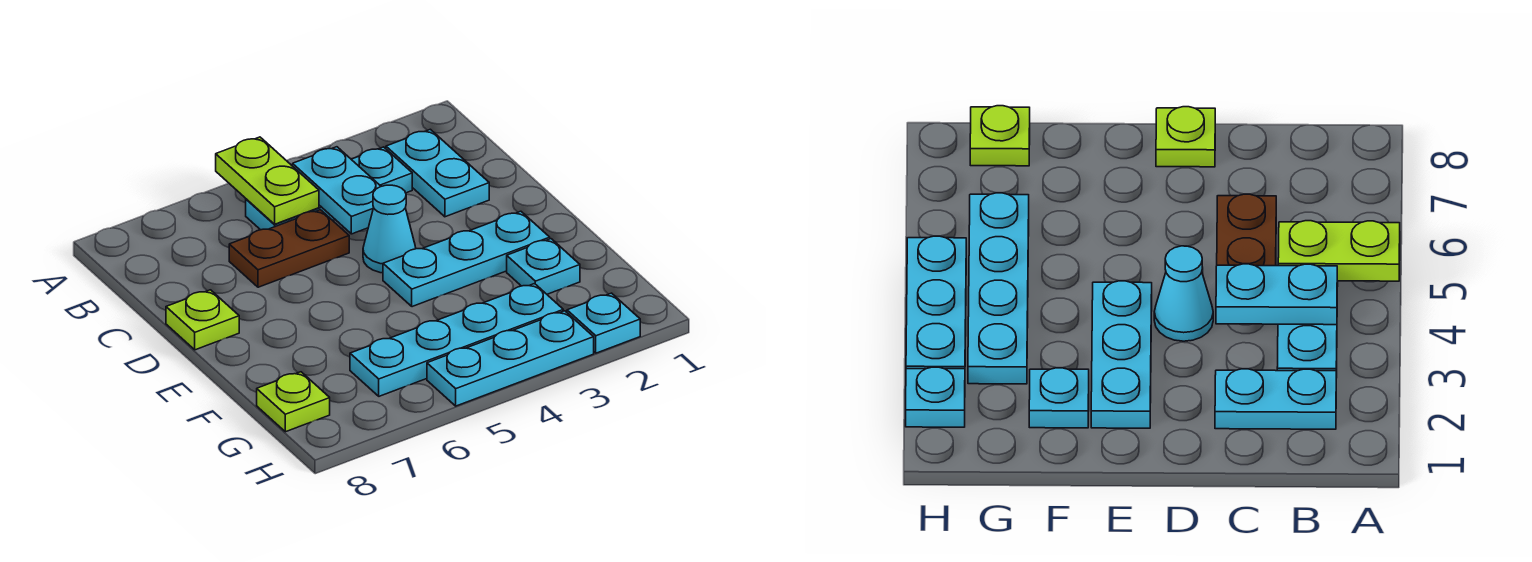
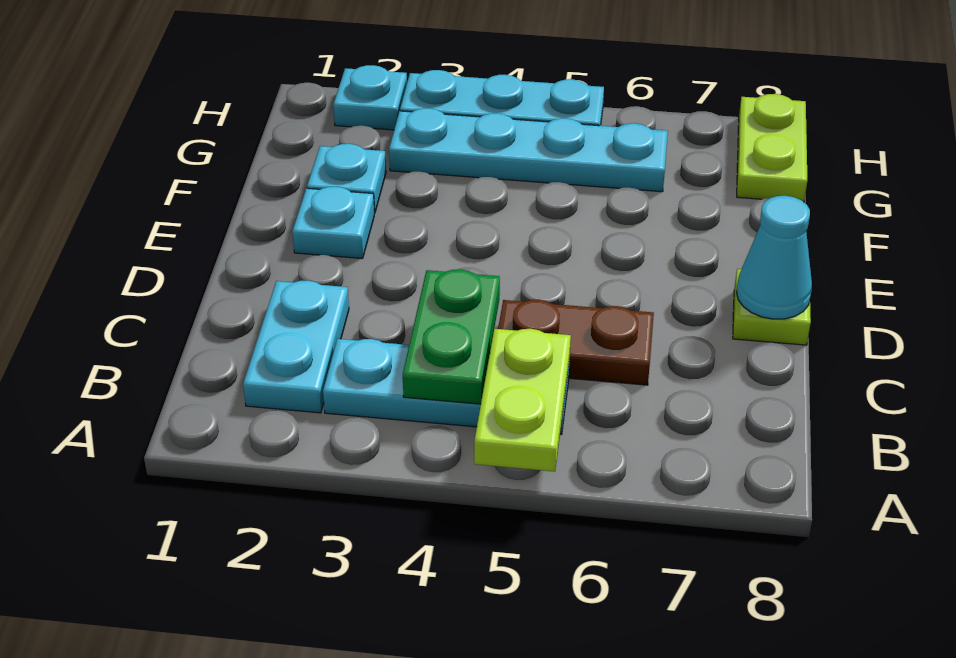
cyan plate B4:C4 level 2 -> green plate B4:C4 level 2
cyan cone D4 level 1 -> cyan cone D8 level 2
cyan plate E2:E4 level 1 -> cyan plate E2 level 1
lime plate G8 level 1 -> lime plate G8:H8 level 1

